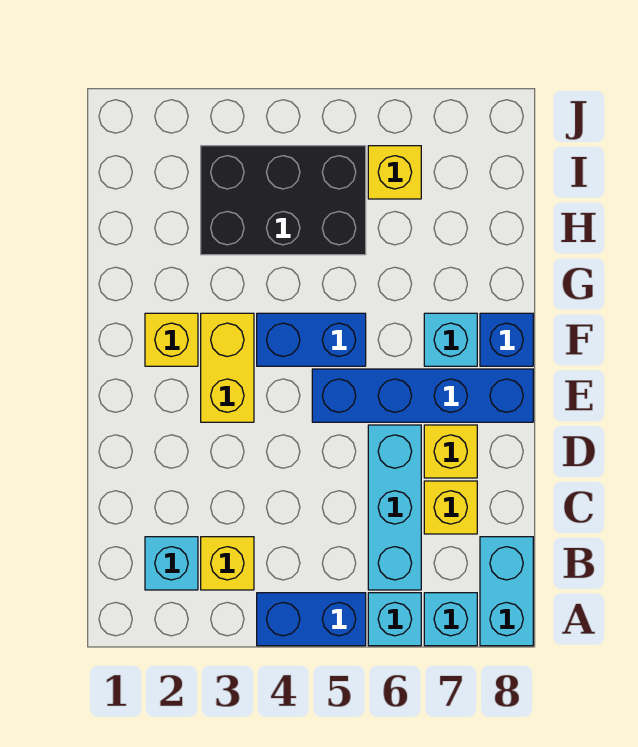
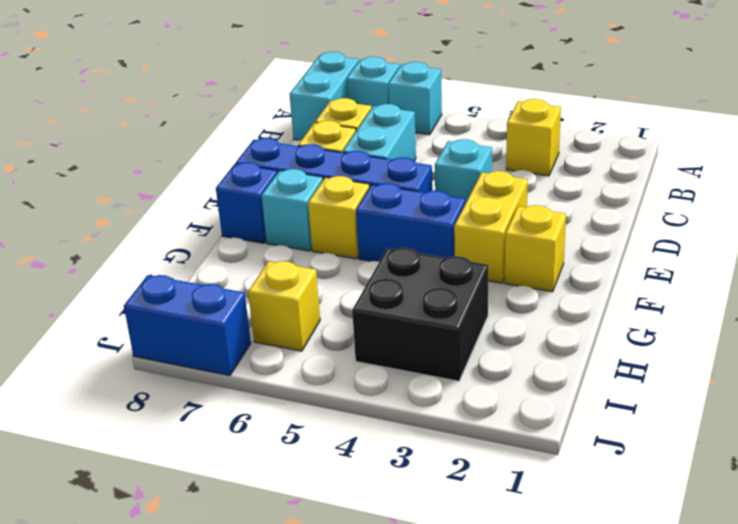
blue brick A4:A5 level 1 -> blue brick J7:J8 level 1
cyan brick B2 level 1 -> cyan brick D4 level 1
cyan brick B6:D6 level 1 -> cyan brick C6:D6 level 1
none -> yellow brick F6 level 1
black brick H3:I5 level 1 -> black brick H3:I4 level 1

